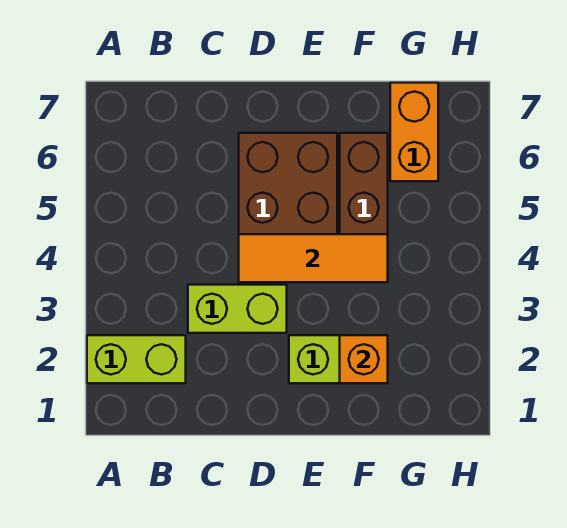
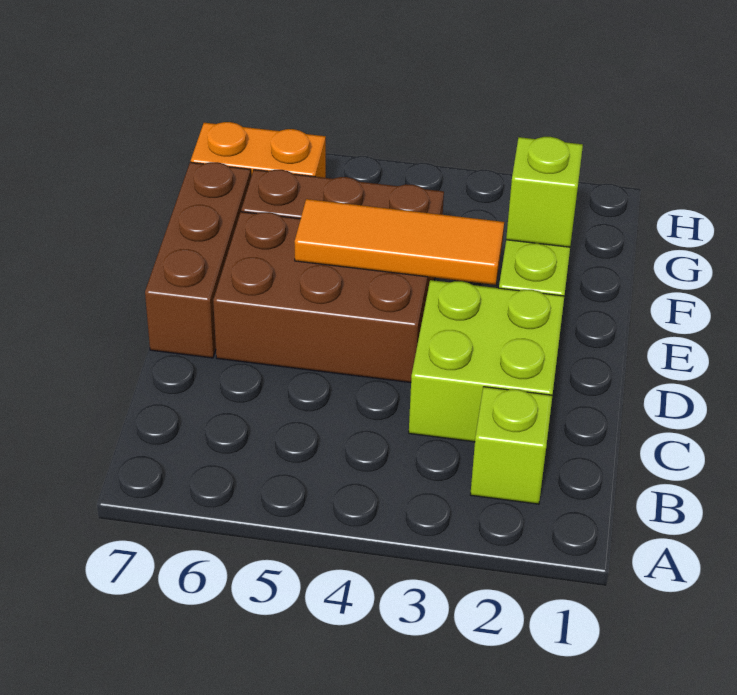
lime brick A2:B2 level 1 -> lime brick B2 level 1
lime brick C3:D3 level 1 -> lime brick C2:D3 level 1
orange tile D4:F4 level 2 -> orange tile E3:E5 level 2
none -> brown brick D7:F7 level 1
orange brick F2 level 2 -> lime brick F2 level 2

